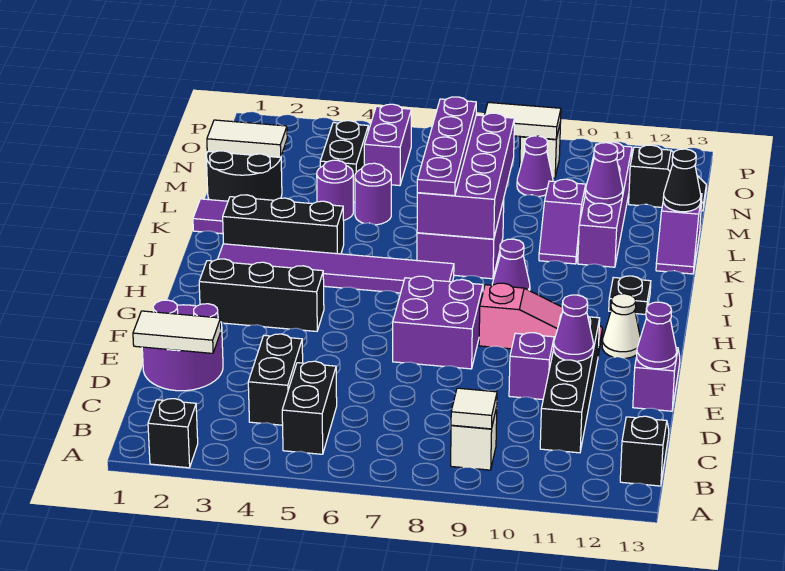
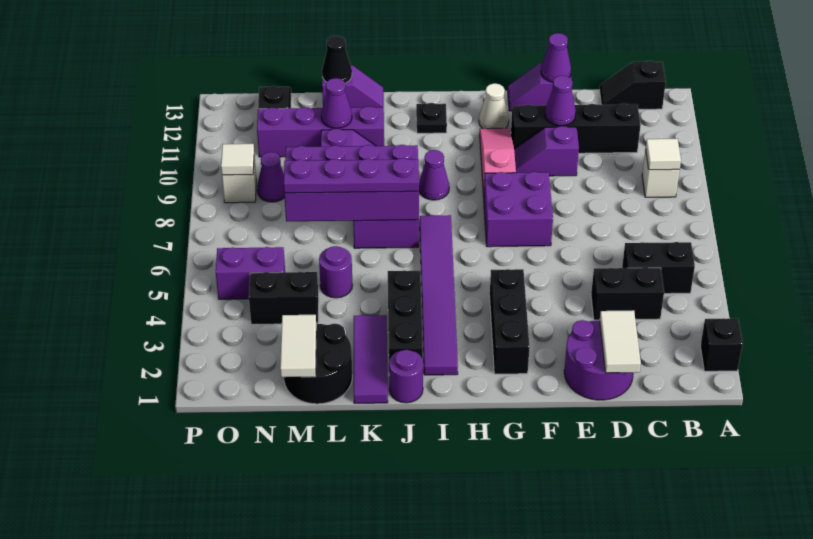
purple round brick L4 level 1 -> purple round brick J1 level 1
white tile O8:O9 level 2 -> white tile O9 level 2

